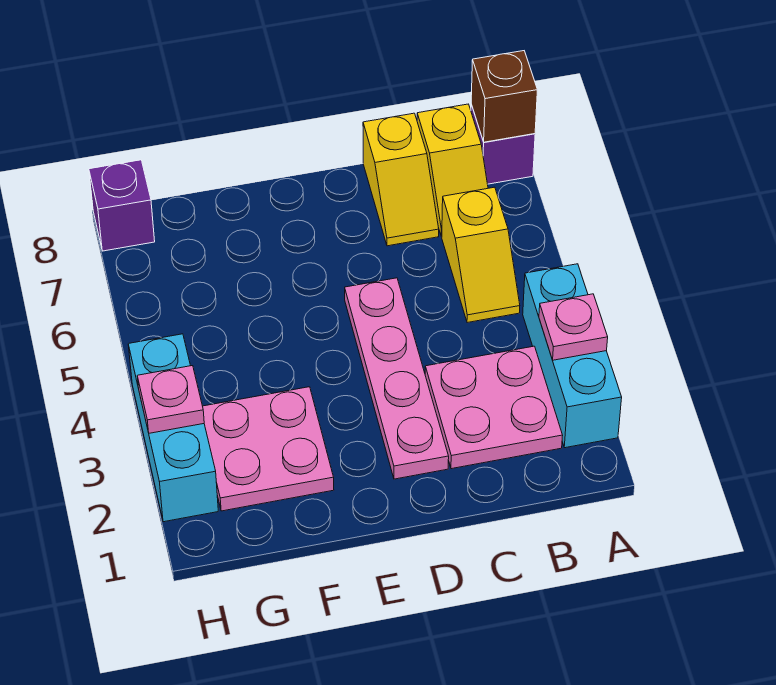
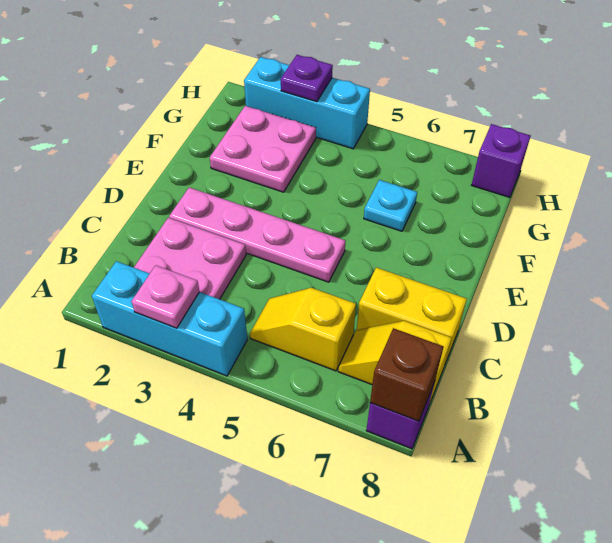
yellow slope C7:C8 level 1 top 8 -> yellow brick C7:C8 level 1
none -> cyan plate F6 level 1
pink plate H3 level 2 -> purple plate H3 level 2

